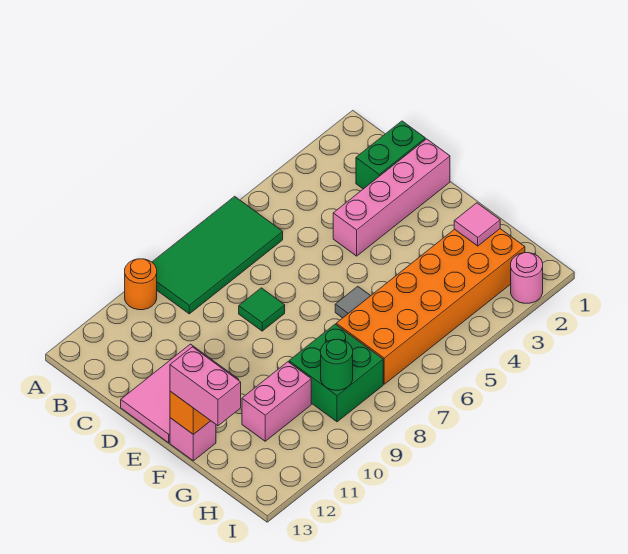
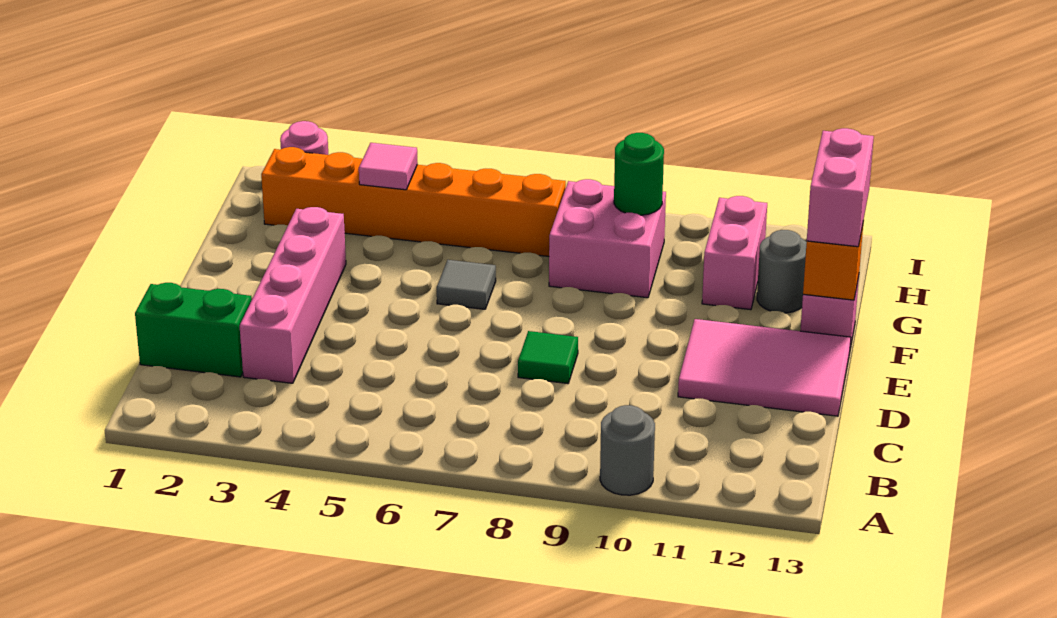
green tile A6:B9 level 1 -> none
orange round brick A10 level 1 -> grey round brick A10 level 1
pink brick D1:D4 level 1 -> pink brick C3:F3 level 1
orange brick G2:H7 level 1 -> orange brick H2:H7 level 1
pink tile G2 level 2 -> pink tile H4 level 2
green brick G8:H9 level 1 -> pink brick G8:H9 level 1
pink brick G10:G11 level 1 -> pink brick G11:H11 level 1
none -> grey round brick G12 level 1

